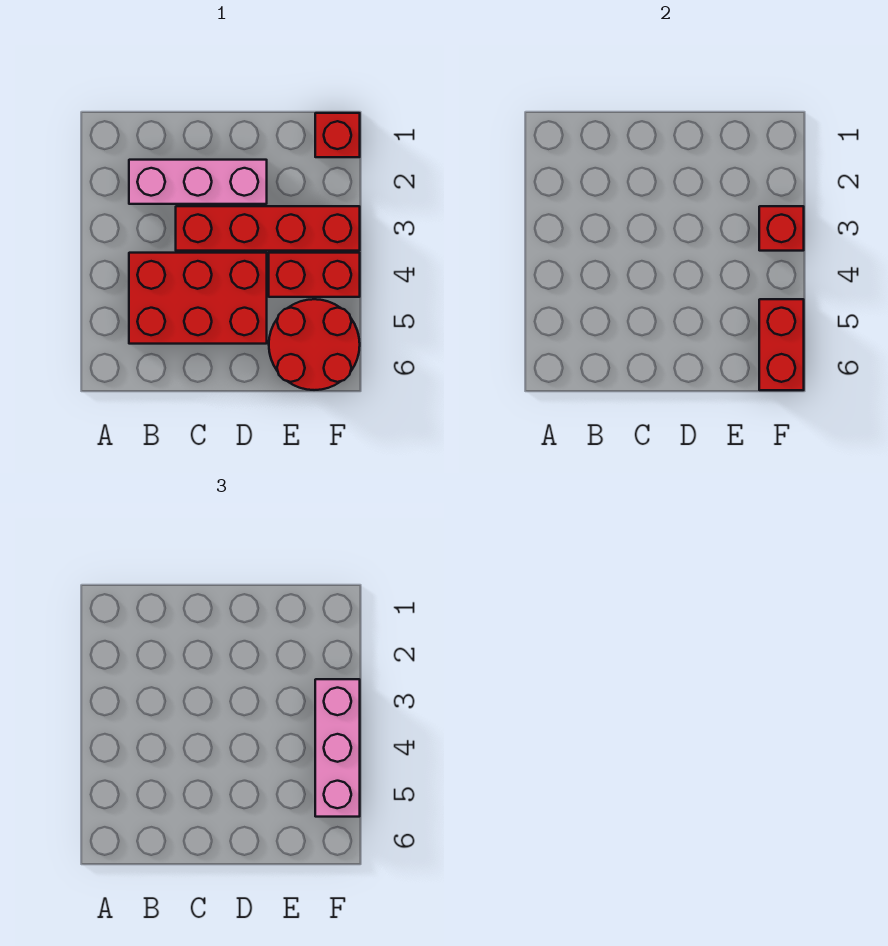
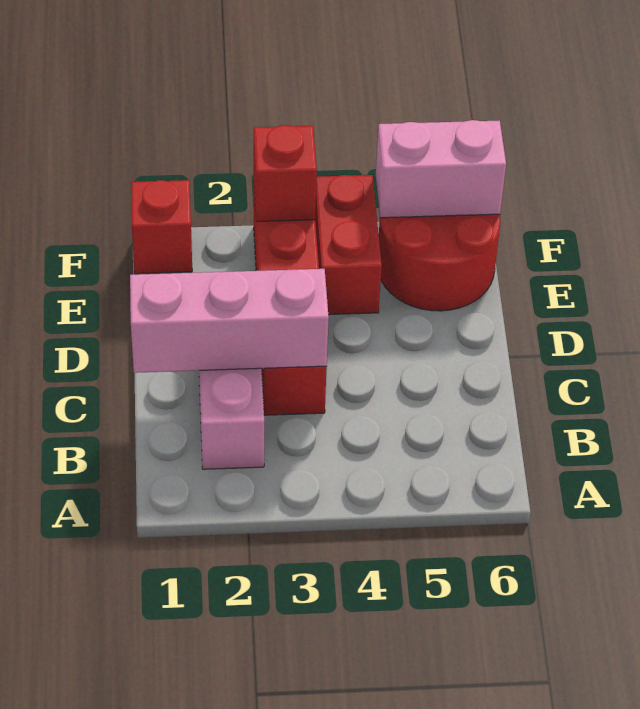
red brick B4:D5 level 1 -> none
pink brick F3:F5 level 3 -> pink brick C1:C3 level 2
red brick F5:F6 level 2 -> pink brick F5:F6 level 2

